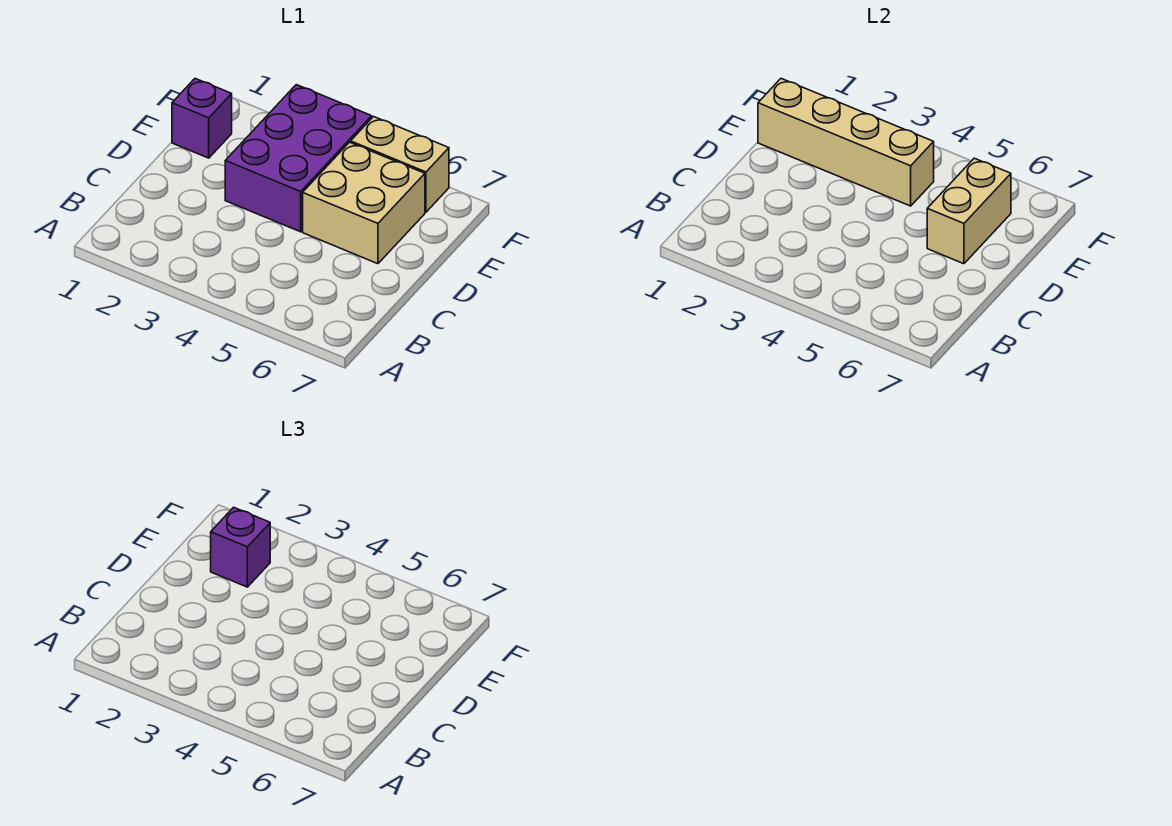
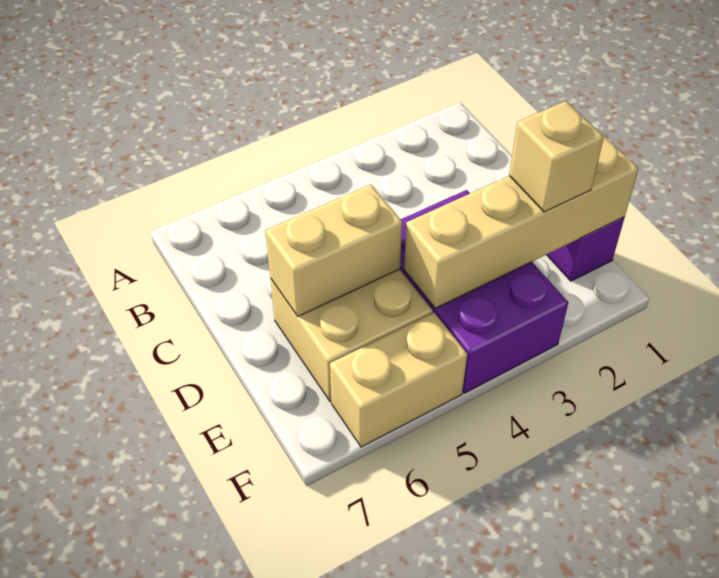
tan brick D6:E6 level 2 -> tan brick D5:D6 level 2
purple brick E2 level 3 -> tan brick E2 level 3

